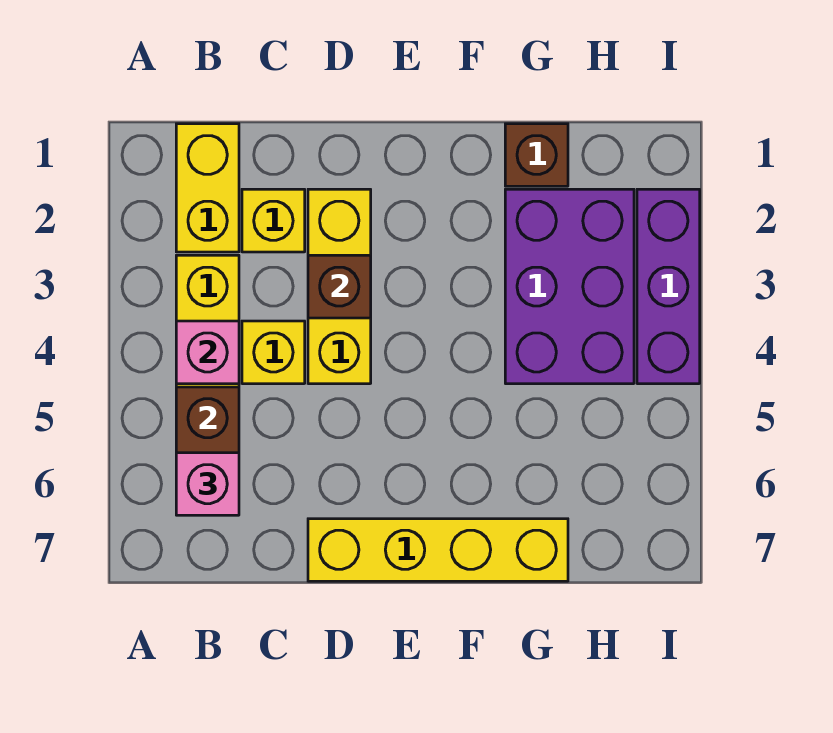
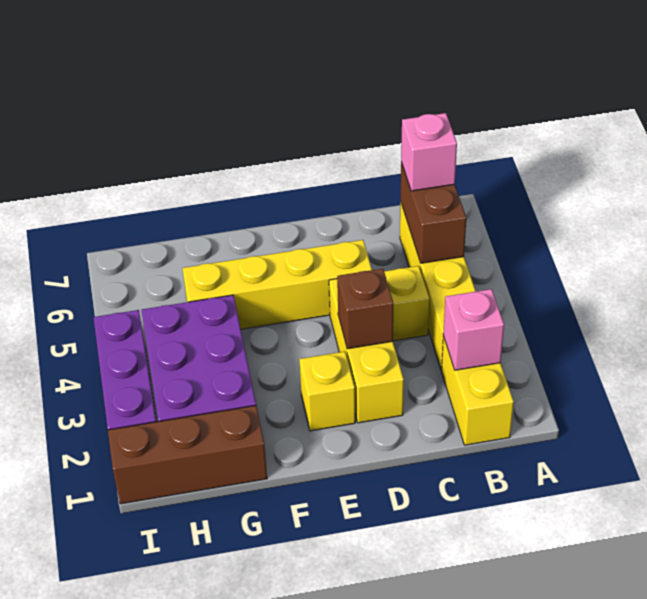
pink brick B4 level 2 -> pink brick B2 level 2
yellow brick C2 level 1 -> yellow brick E2 level 1
yellow brick D7:G7 level 1 -> yellow brick D5:G5 level 1
brown brick G1 level 1 -> brown brick G1:I1 level 1

